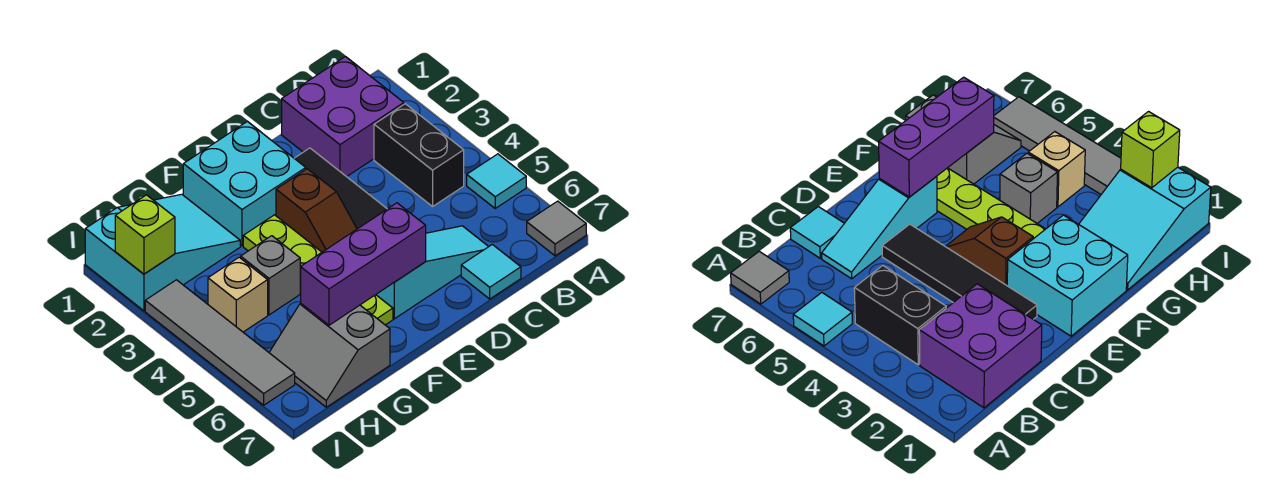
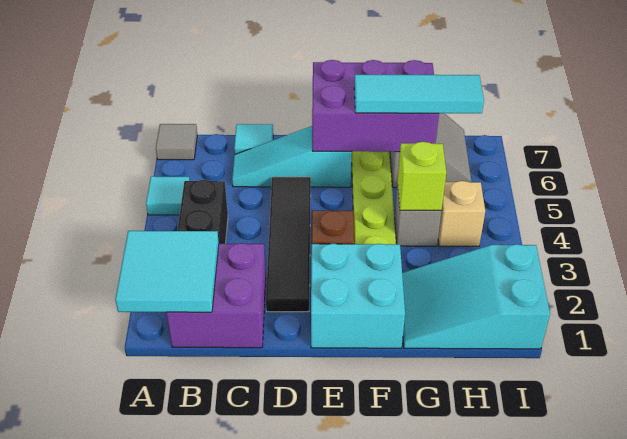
none -> cyan tile A1:B2 level 2
purple brick E6:G6 level 2 -> purple brick E6:G7 level 2
none -> cyan tile F6:H6 level 3
lime brick I2 level 2 -> lime brick G4 level 2
grey tile I3:I6 level 1 -> none

